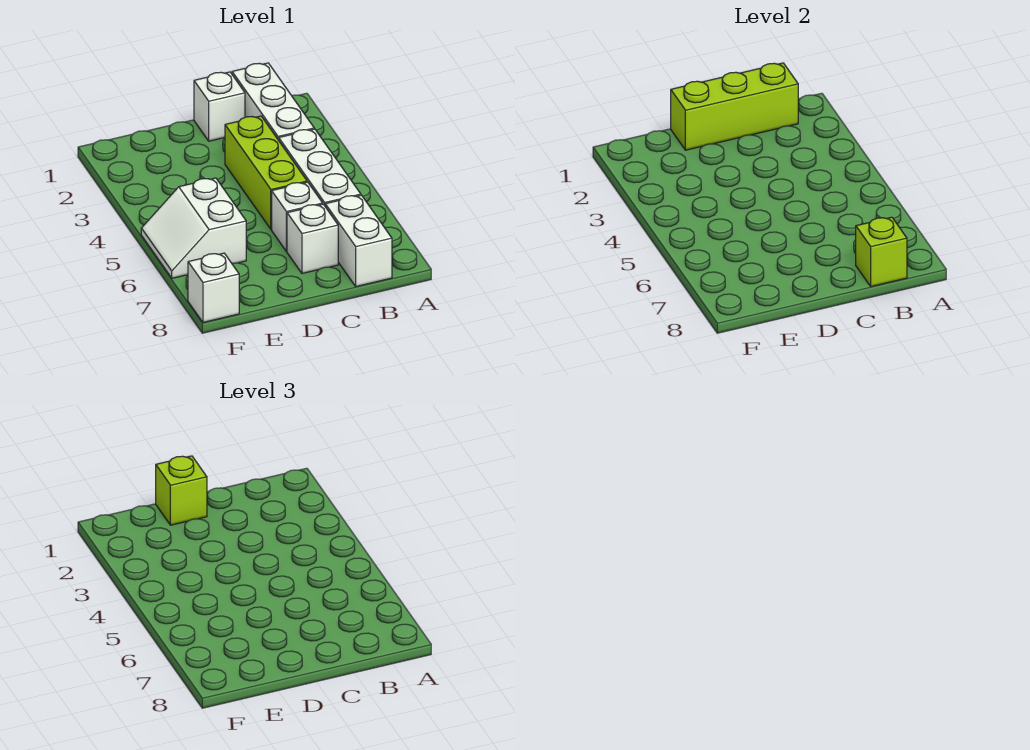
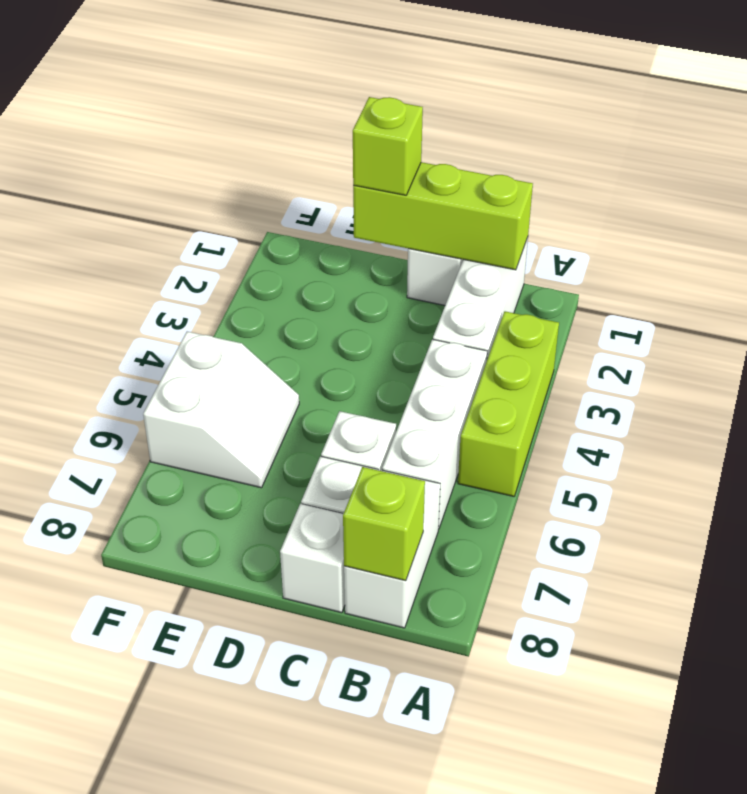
lime brick C3:C5 level 1 -> lime brick A3:A5 level 1
white slope E5:F6 level 1 top E -> white slope E5:F6 level 1 top F
white brick F8 level 1 -> white brick C8 level 1

